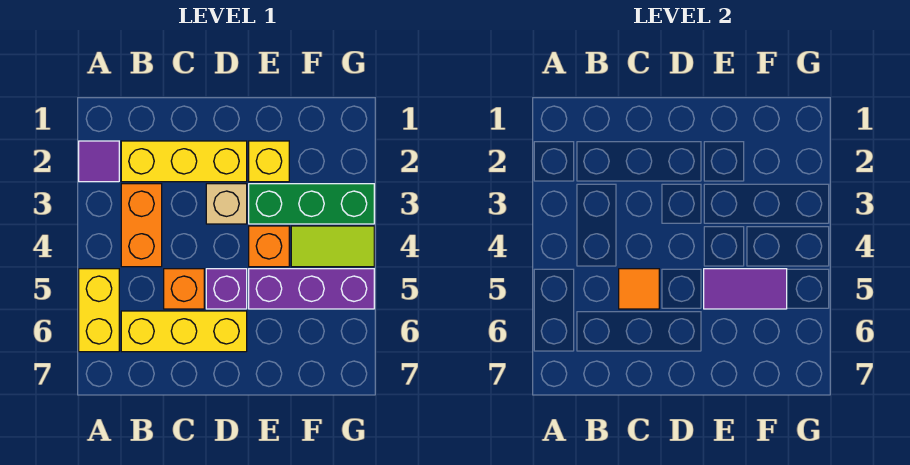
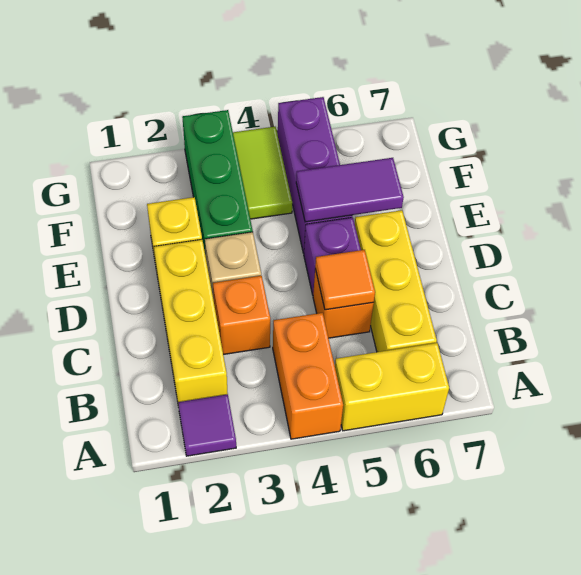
orange brick B3:B4 level 1 -> orange brick A4:B4 level 1
orange brick E4 level 1 -> orange brick C3 level 1
purple tile E5:F5 level 2 -> purple tile E5:E6 level 2

